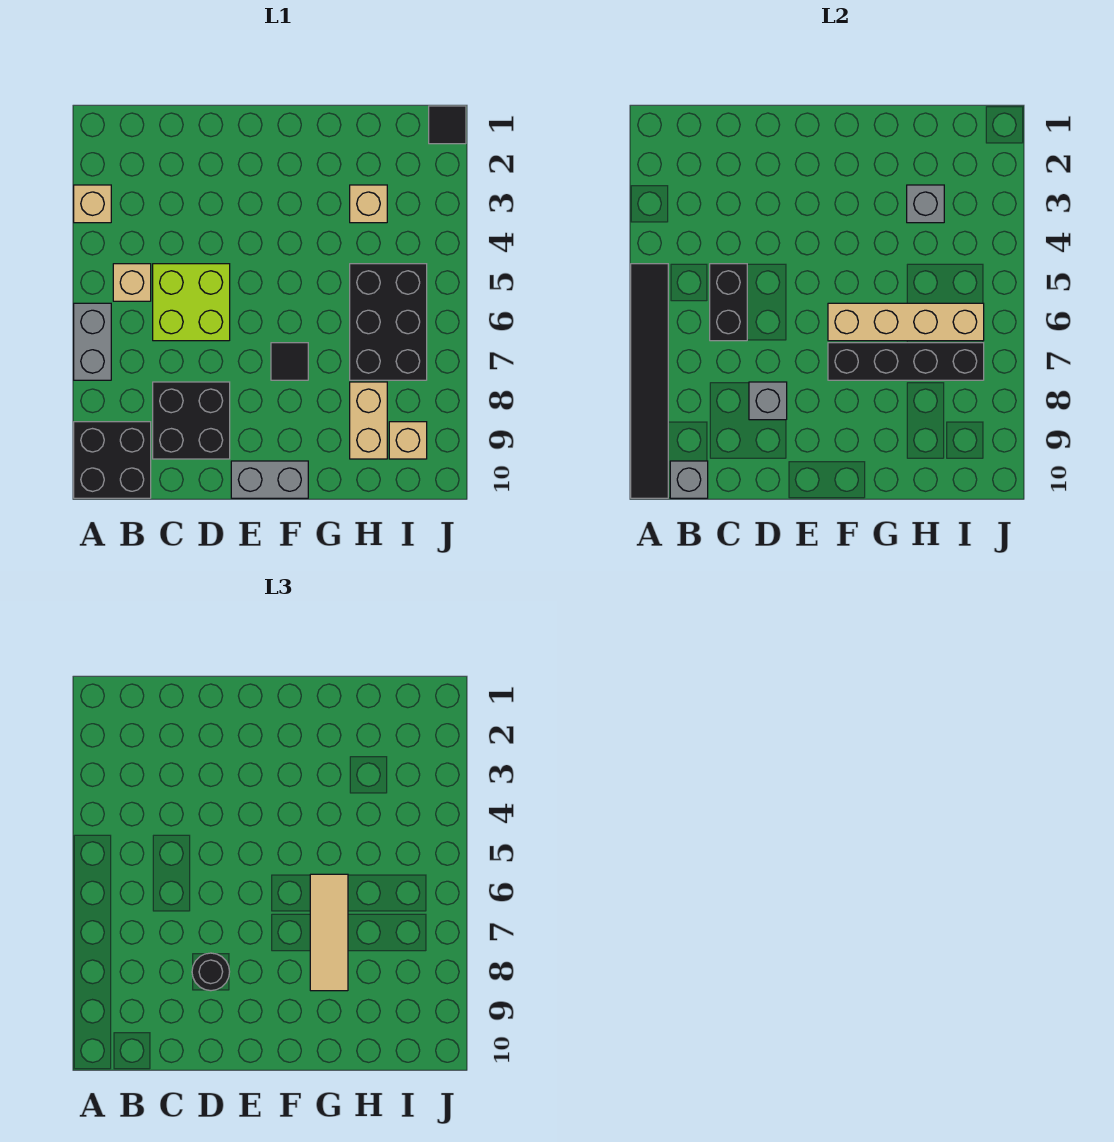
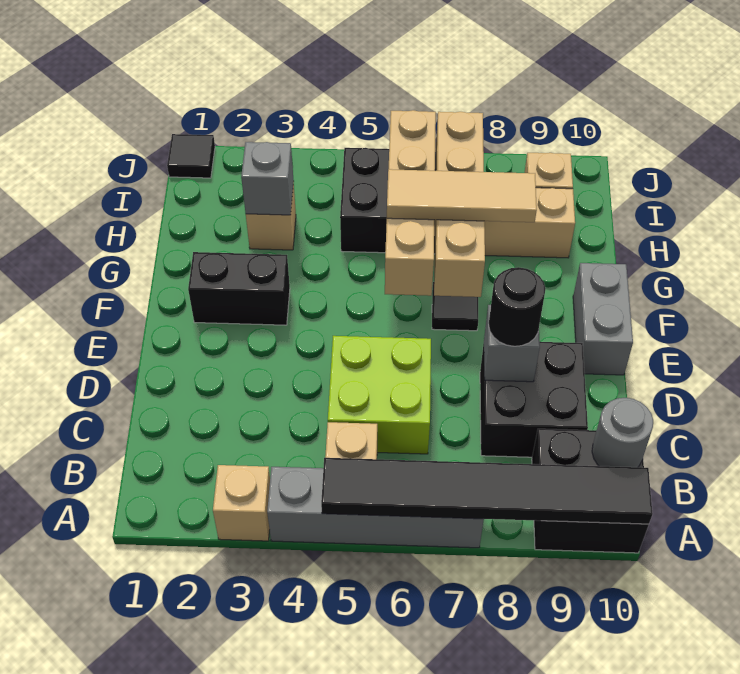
grey brick A6:A7 level 1 -> grey brick A4:A7 level 1
grey brick B10 level 2 -> grey round brick B10 level 2
black brick C5:C6 level 2 -> black brick F2:F3 level 1
black brick F7:I7 level 2 -> tan brick F7:I7 level 2

